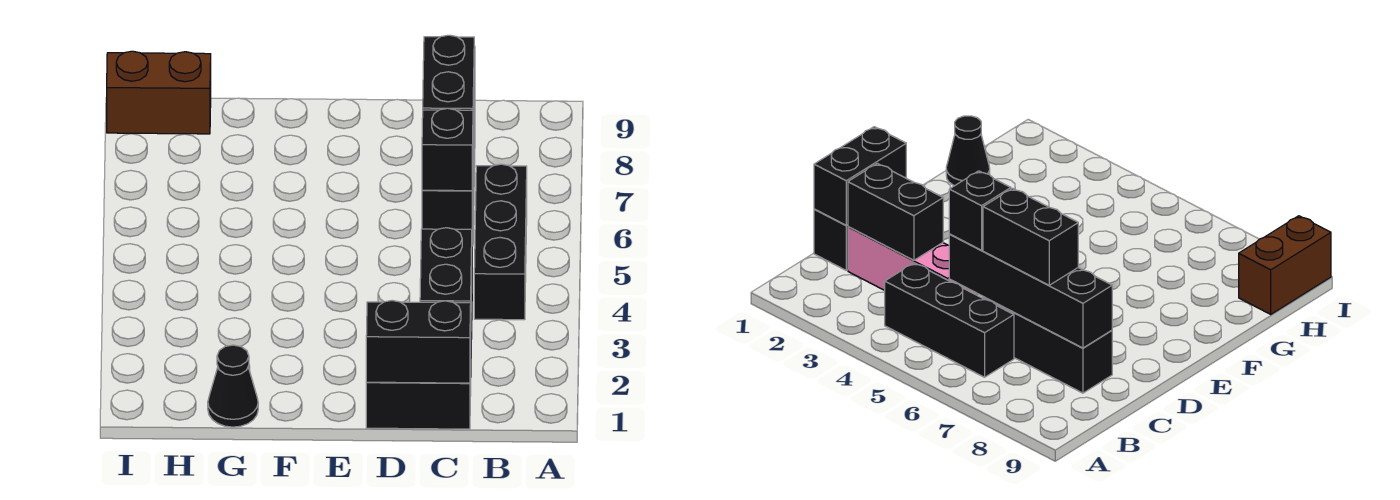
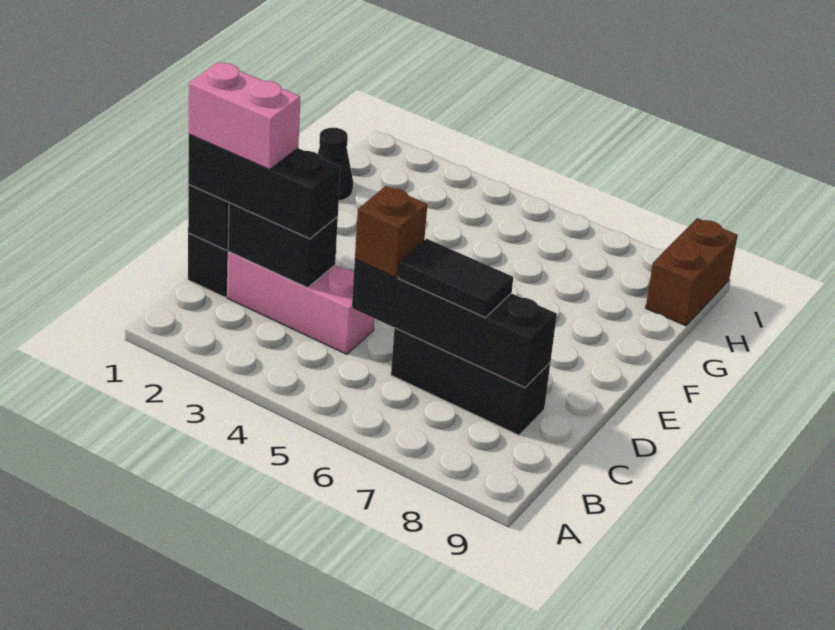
black brick B4:B6 level 1 -> black brick C1:C3 level 3
none -> pink brick C1:C2 level 4
black brick C5 level 3 -> brown brick C5 level 3
black brick C6:C7 level 3 -> black tile C6:C7 level 3

